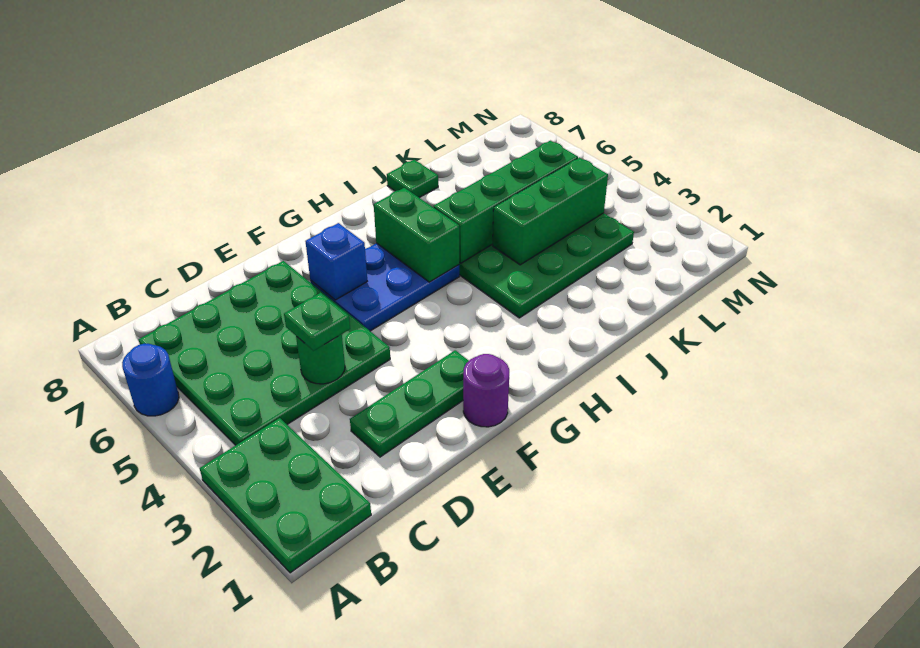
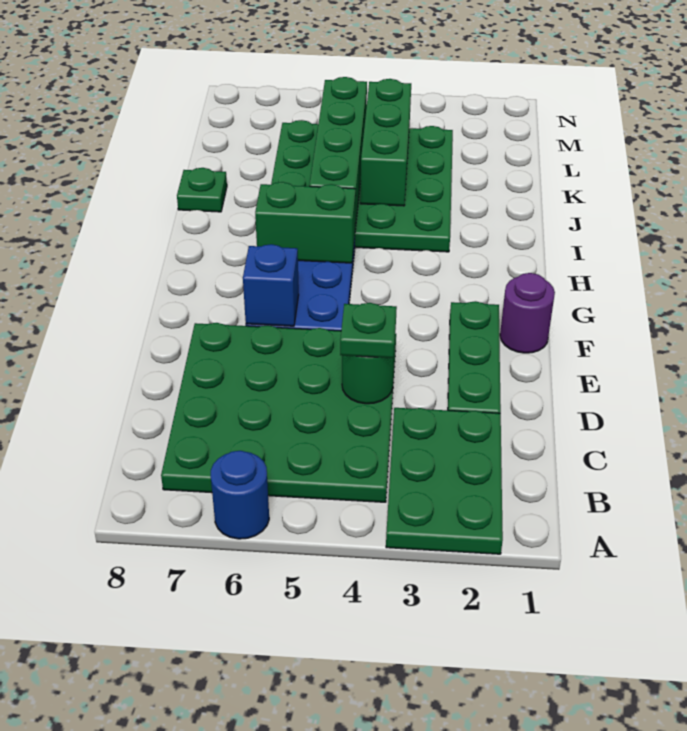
green plate A1:B3 level 1 -> green plate A2:C3 level 1

